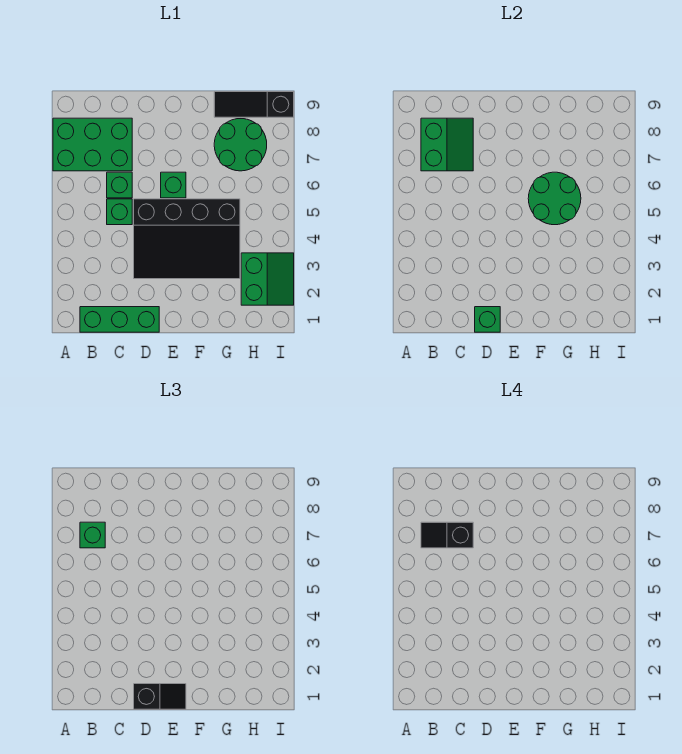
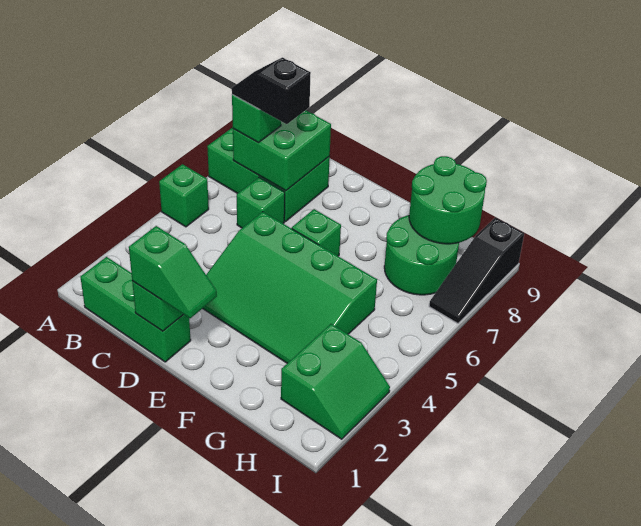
green slope B7:C8 level 2 top B -> green brick B7:C8 level 2
green brick C5 level 1 -> green brick A5 level 1
black slope D1:E1 level 3 top D -> green slope D1:E1 level 3 top D
black slope D3:G5 level 1 top 5 -> green slope D3:G5 level 1 top 5
green round brick F5:G6 level 2 -> green round brick G8:H9 level 2
black slope G9:I9 level 1 top I -> black slope I7:I9 level 1 top 9

